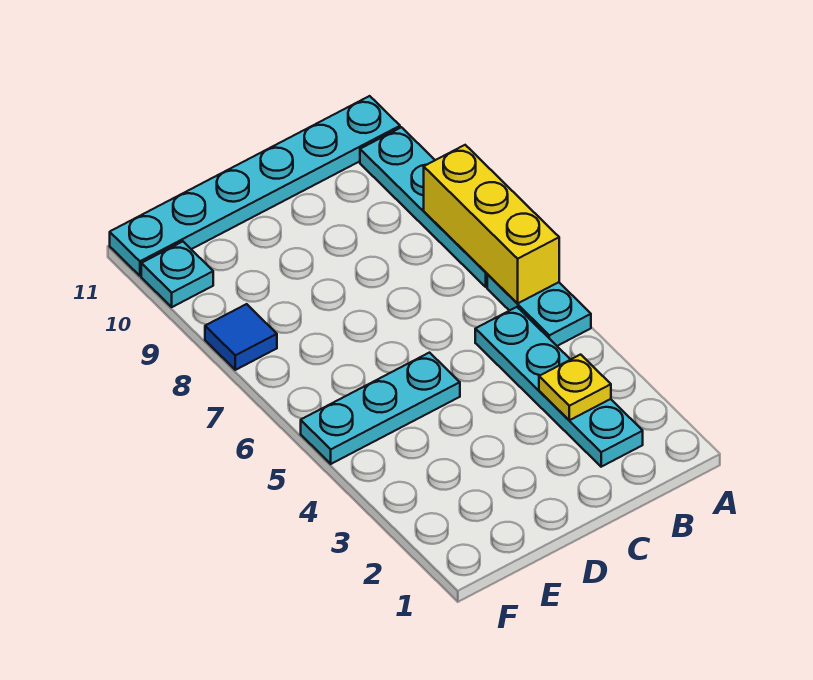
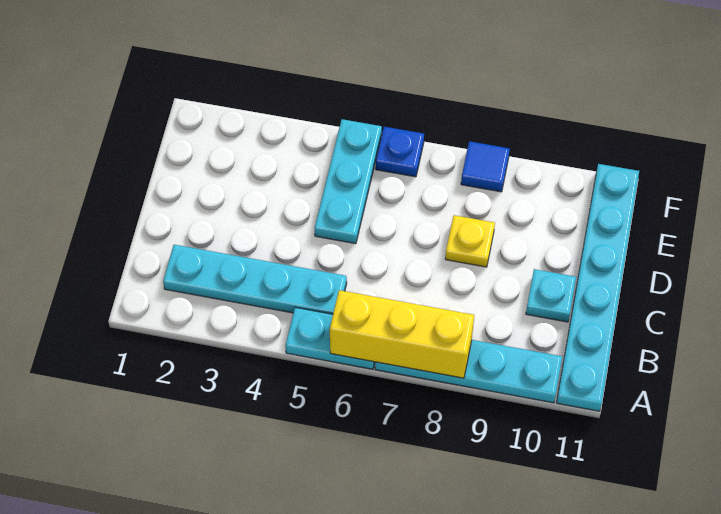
yellow plate B3 level 2 -> yellow plate D8 level 1
none -> blue plate F6 level 1
cyan plate F10 level 1 -> cyan plate C10 level 1

